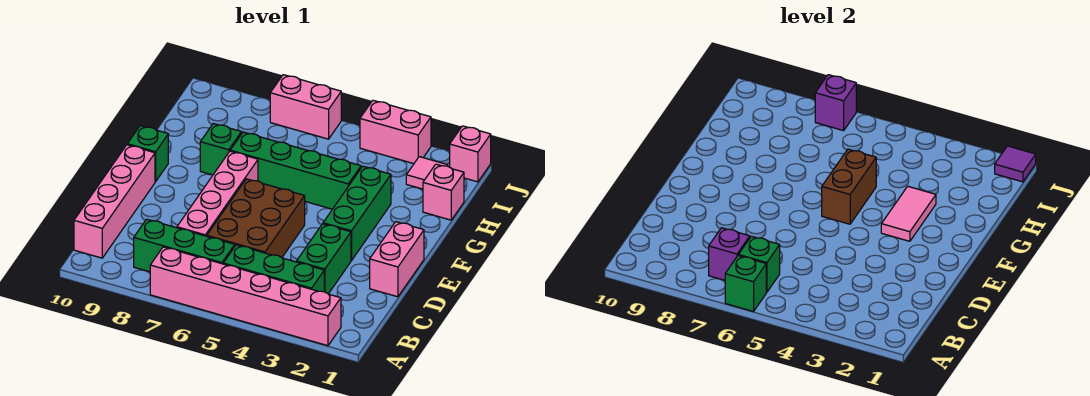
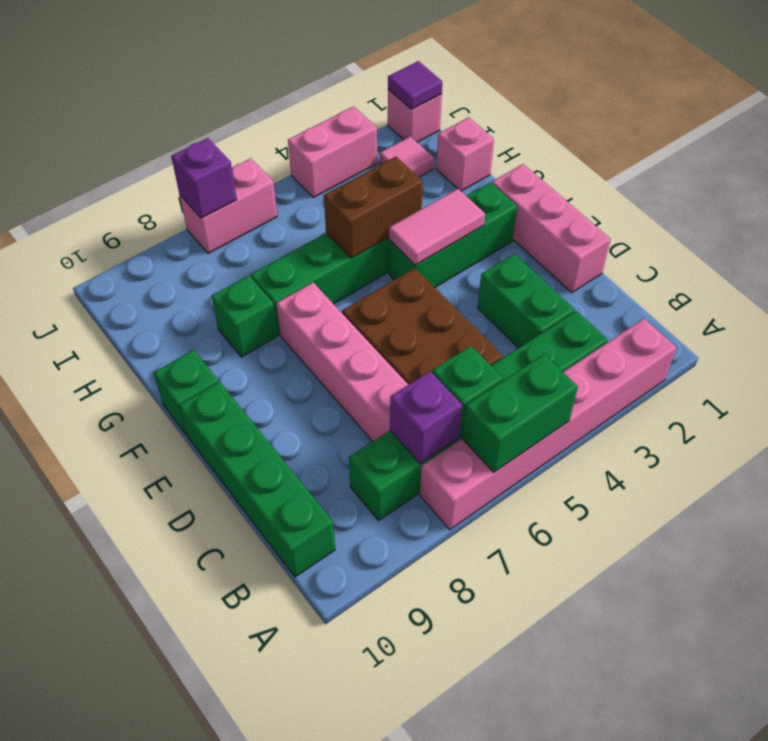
green brick A6 level 2 -> green brick A5:A6 level 2
pink brick B10:E10 level 1 -> green brick B10:E10 level 1
pink brick D1:E1 level 1 -> pink brick D1:F1 level 1
green brick E3:G3 level 1 -> green brick F2:F4 level 1
pink tile F3:G3 level 2 -> pink tile F3:F4 level 2
brown brick F5:G5 level 2 -> brown brick G4:G5 level 2

